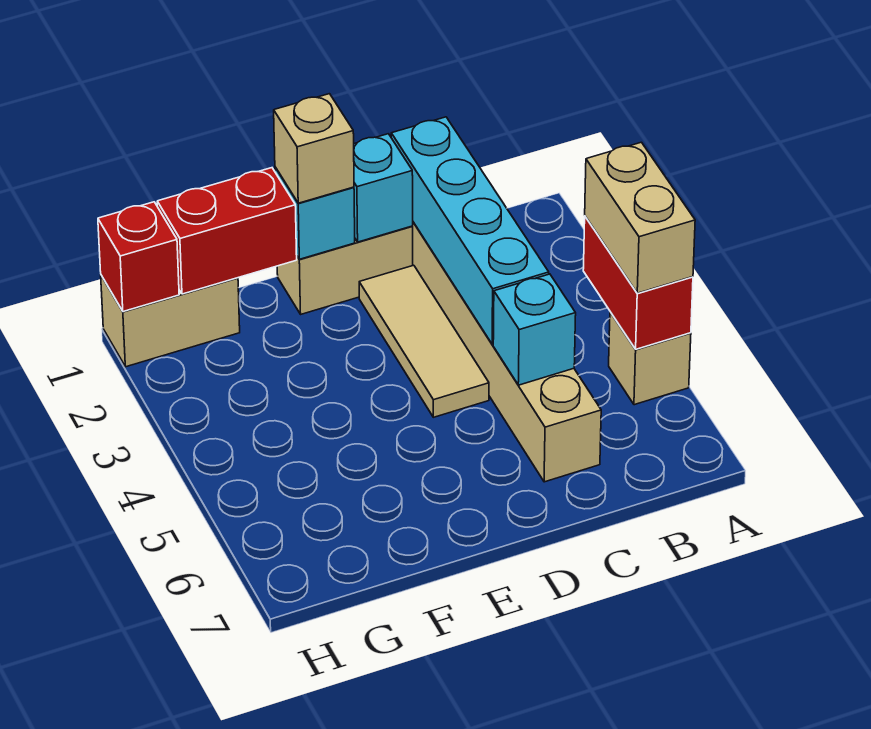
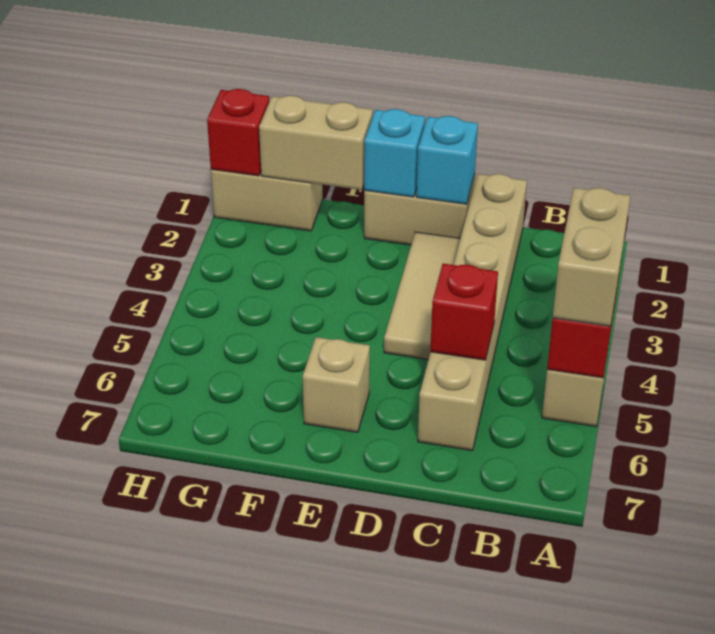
cyan brick C1:C4 level 2 -> none
cyan brick C5 level 2 -> red brick C5 level 2
tan brick E1 level 3 -> tan brick E6 level 1
red brick F1:G1 level 2 -> tan brick F1:G1 level 2

